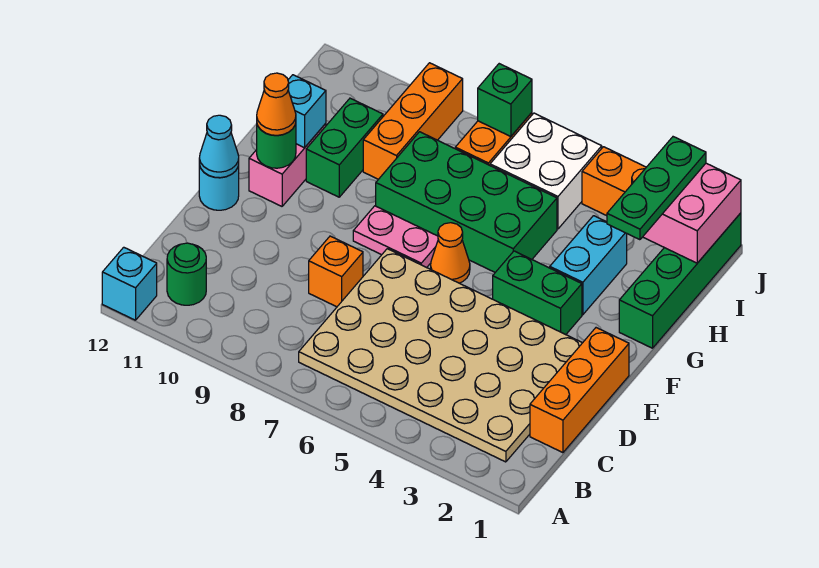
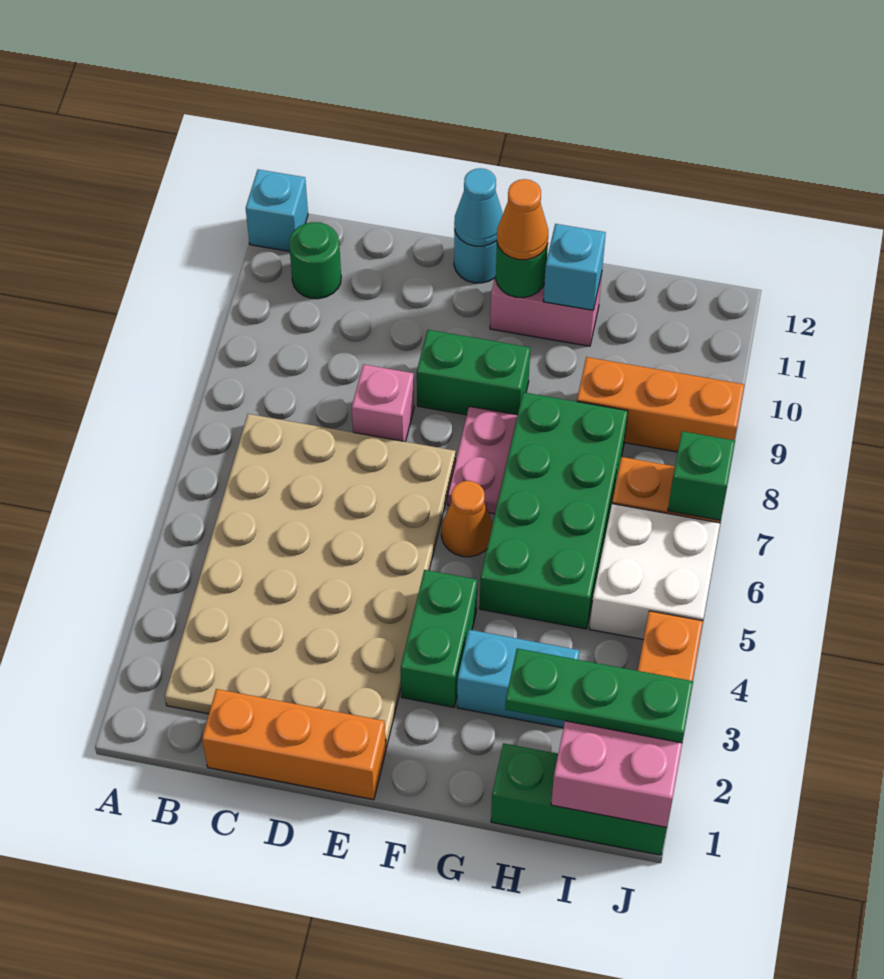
orange brick D8 level 1 -> pink brick D8 level 1
green brick G1:J1 level 1 -> green brick H1:J1 level 1
green brick G10:H10 level 1 -> green brick E9:F9 level 1

